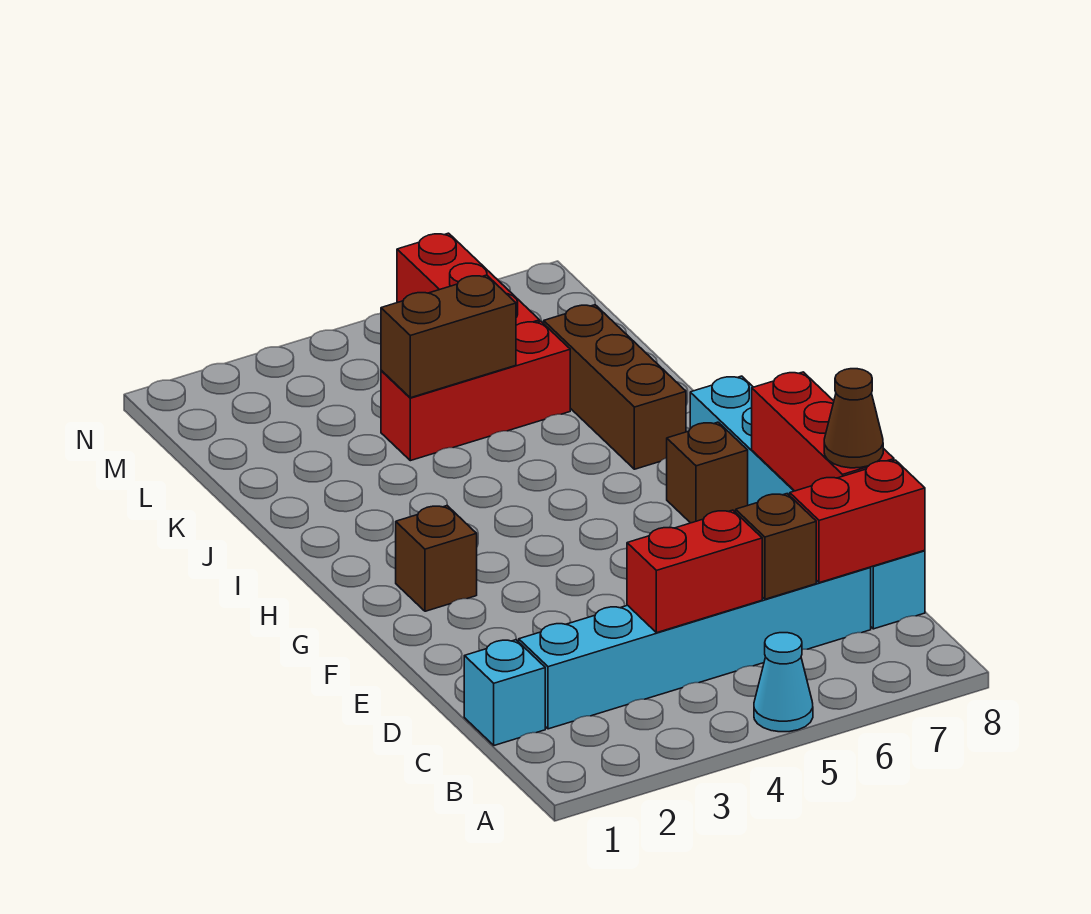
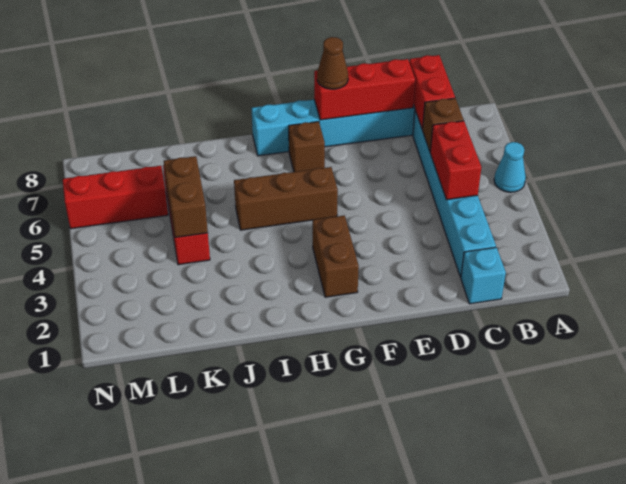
brown cone D8 level 3 -> brown cone F8 level 3
brown brick G2 level 1 -> brown brick G2:G3 level 1
brown brick I7:K7 level 1 -> brown brick G5:I5 level 1

